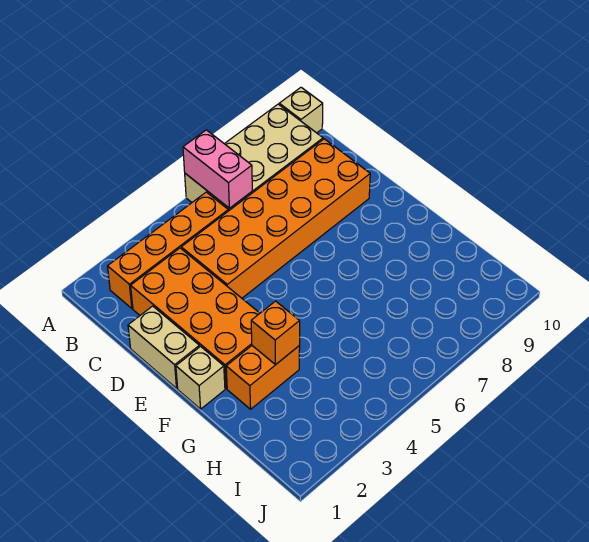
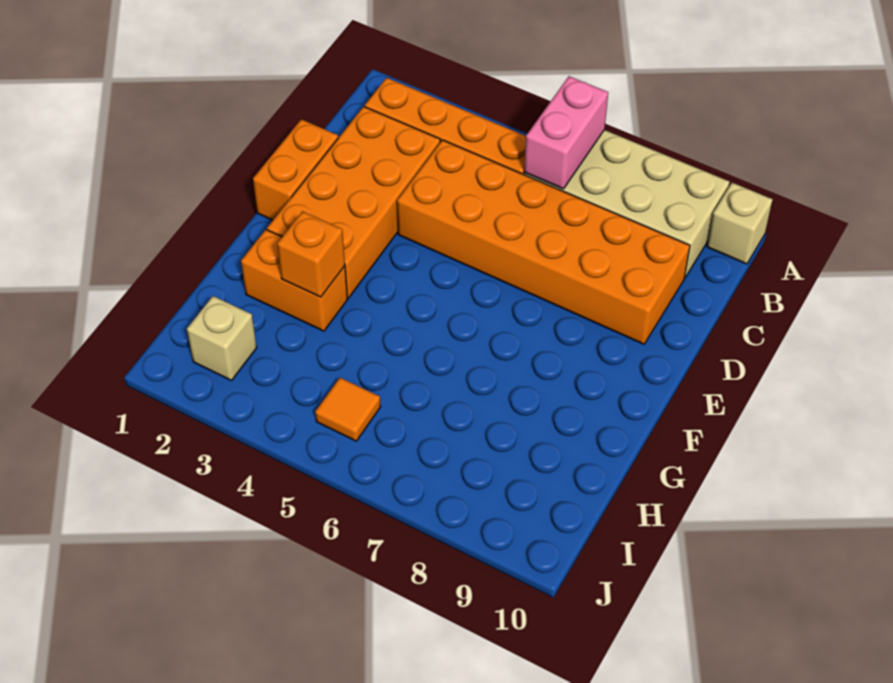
tan brick D1:E1 level 1 -> orange brick D1:E1 level 1
tan brick F1 level 1 -> tan brick I2 level 1
none -> orange tile I5 level 1

